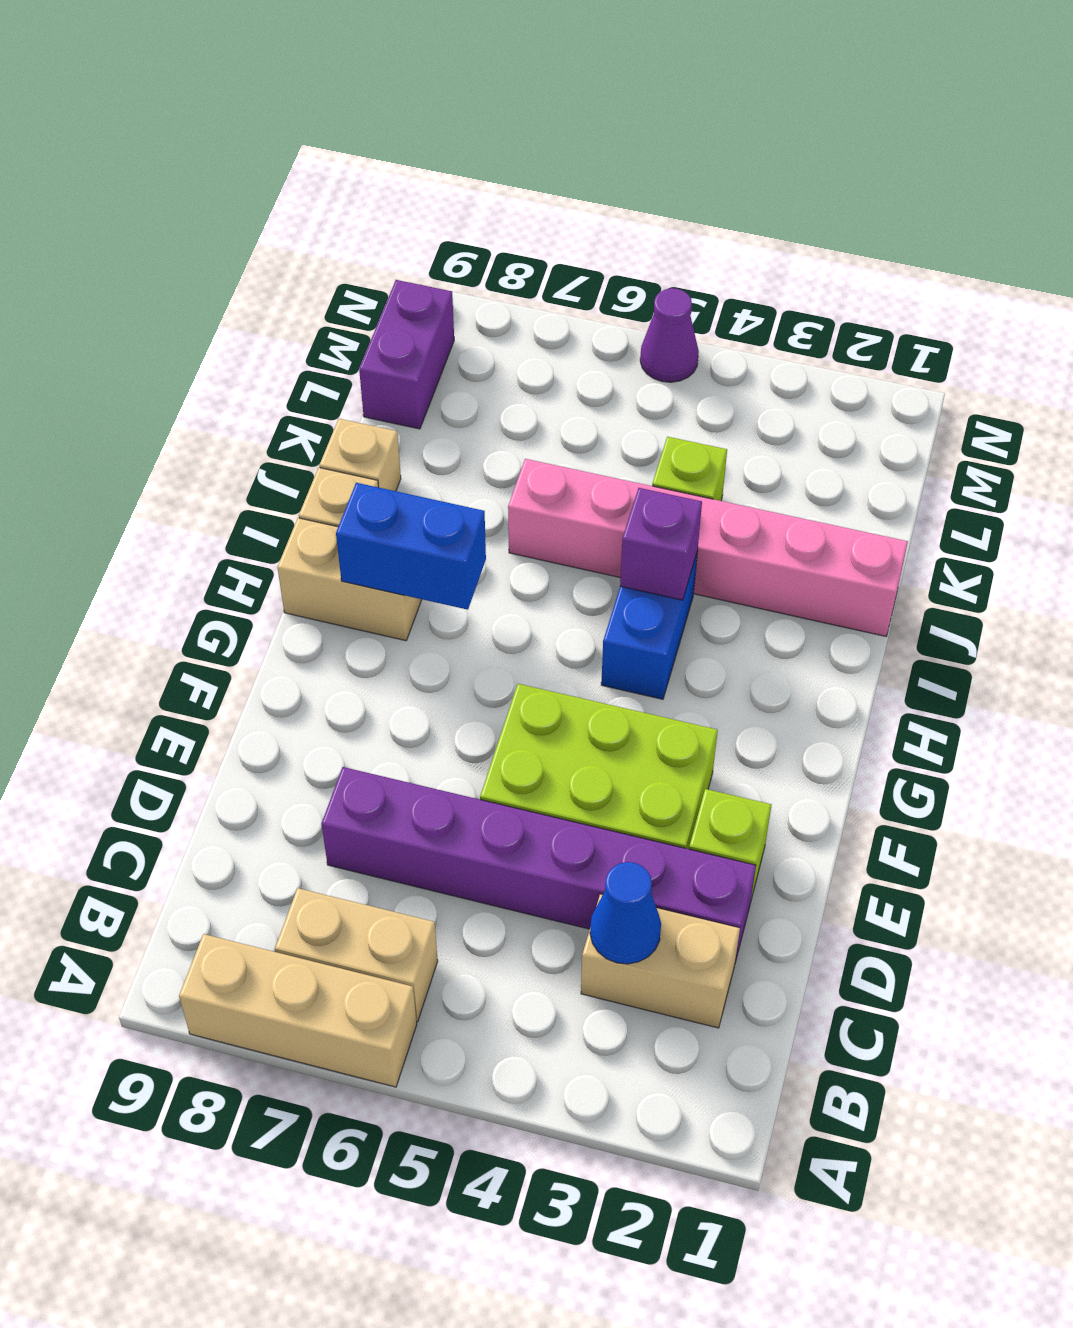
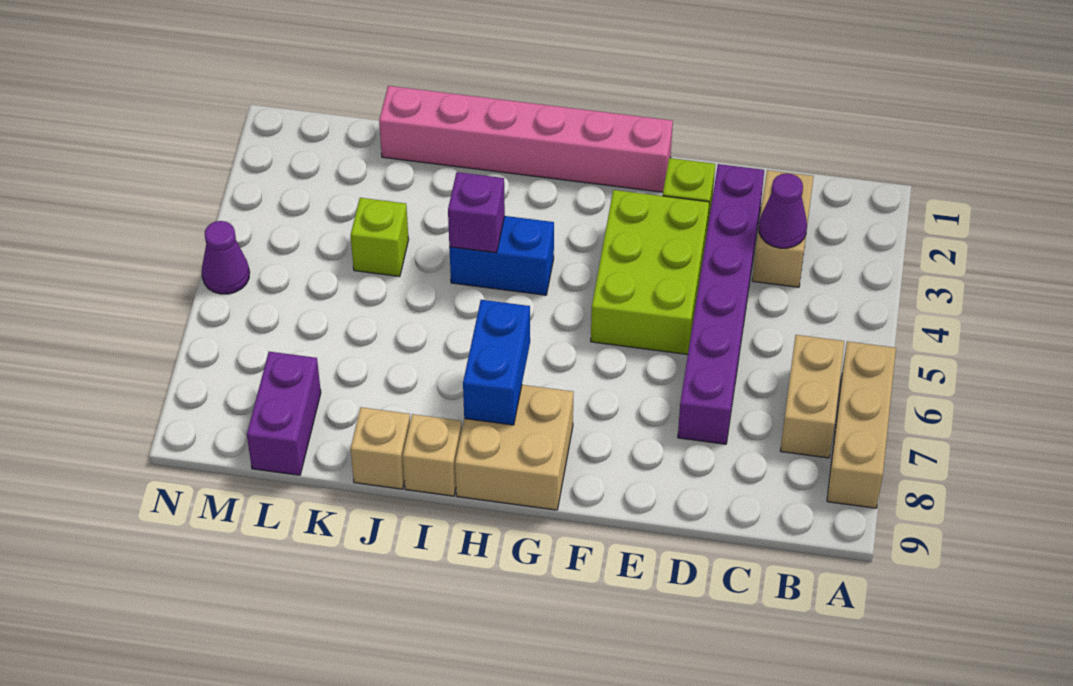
blue cone C3 level 2 -> purple cone C3 level 2
tan brick H8:H9 level 1 -> tan brick G8:H9 level 1
pink brick J1:J6 level 1 -> pink brick F1:K1 level 1
purple brick L9:M9 level 1 -> purple brick L8:L9 level 1

